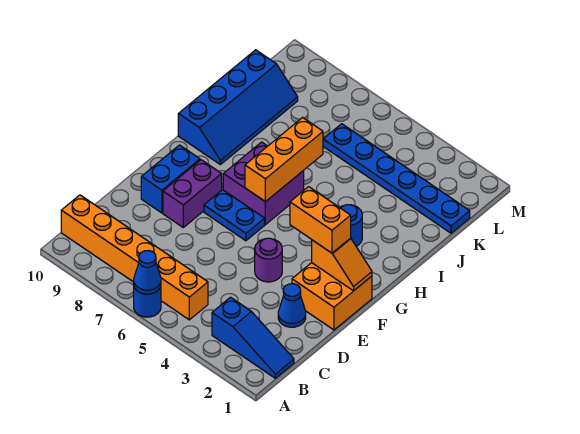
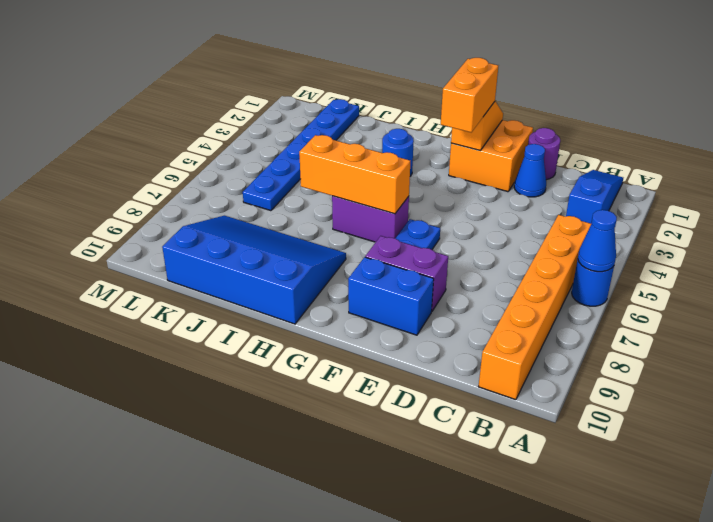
purple round brick E4 level 1 -> purple round brick D1 level 1
purple brick G6:H7 level 1 -> purple brick G6:H6 level 1
blue slope H9:K10 level 1 top 10 -> blue slope H8:K10 level 1 top 10

